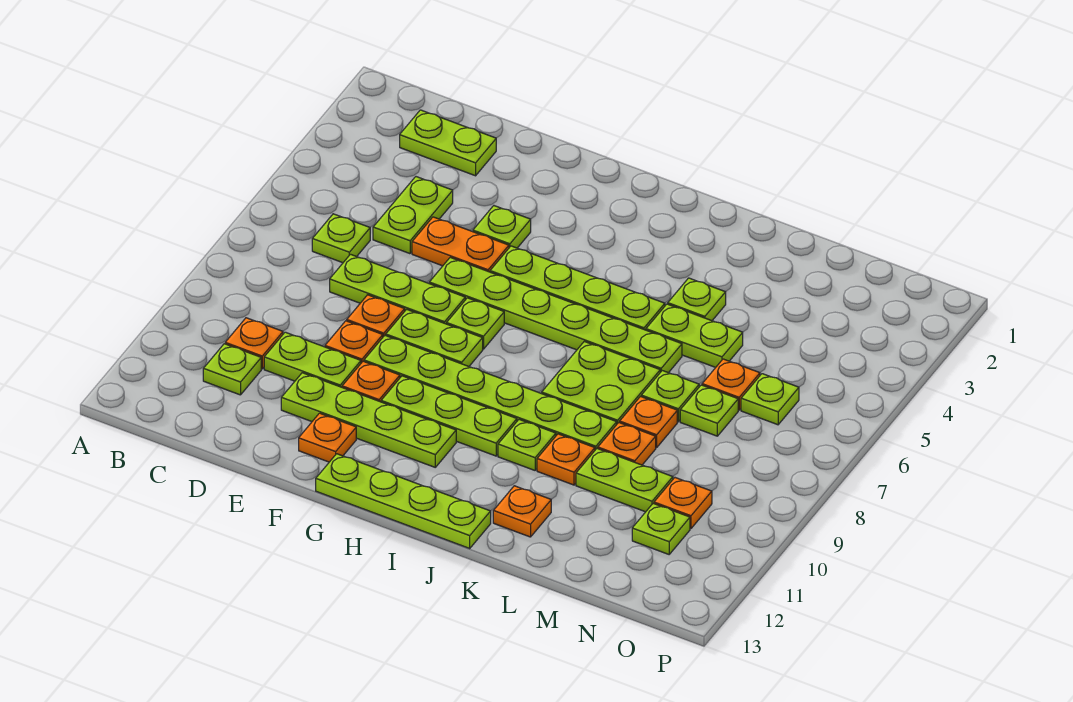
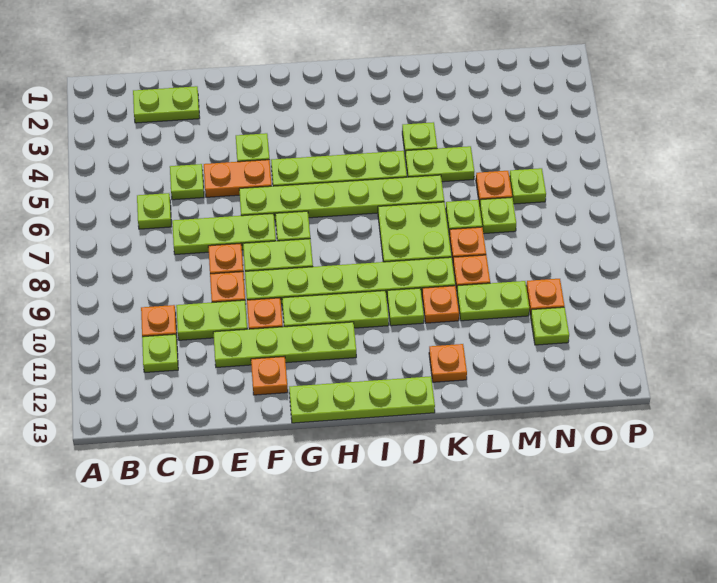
lime plate D4:D5 level 1 -> lime plate D5 level 1

